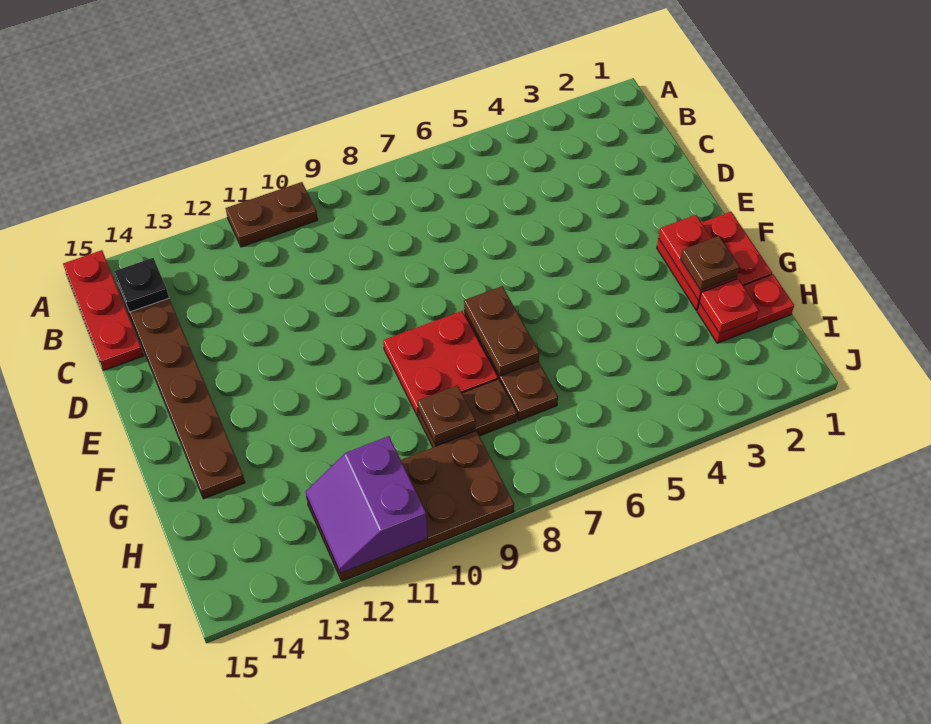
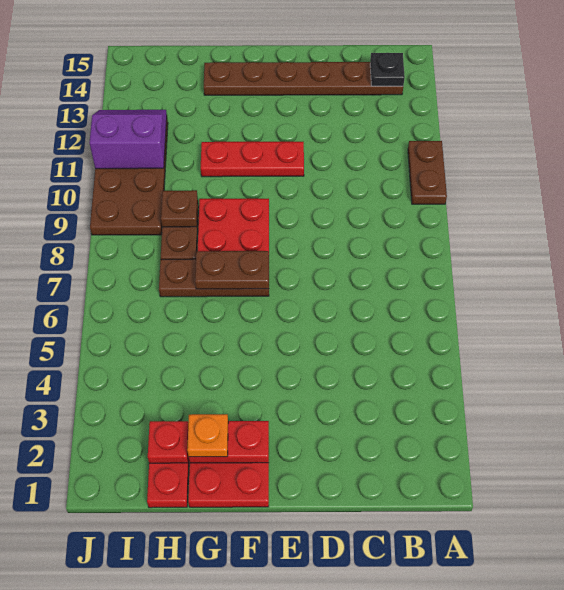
red plate A15:C15 level 1 -> red plate E11:G11 level 1
brown plate G2 level 3 -> orange plate G2 level 3

